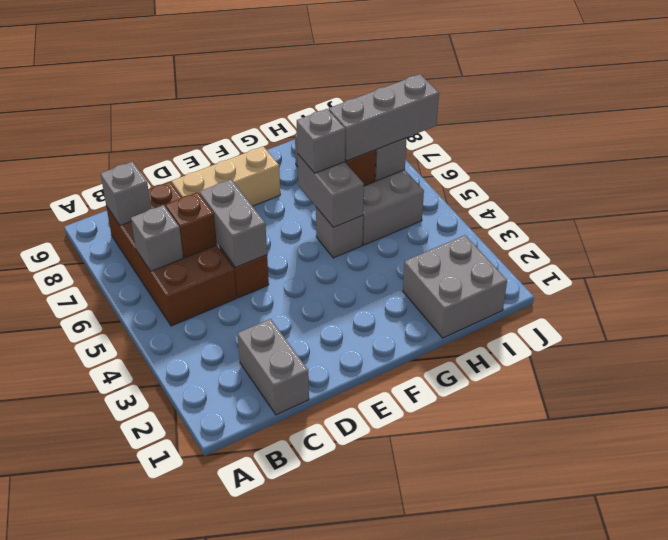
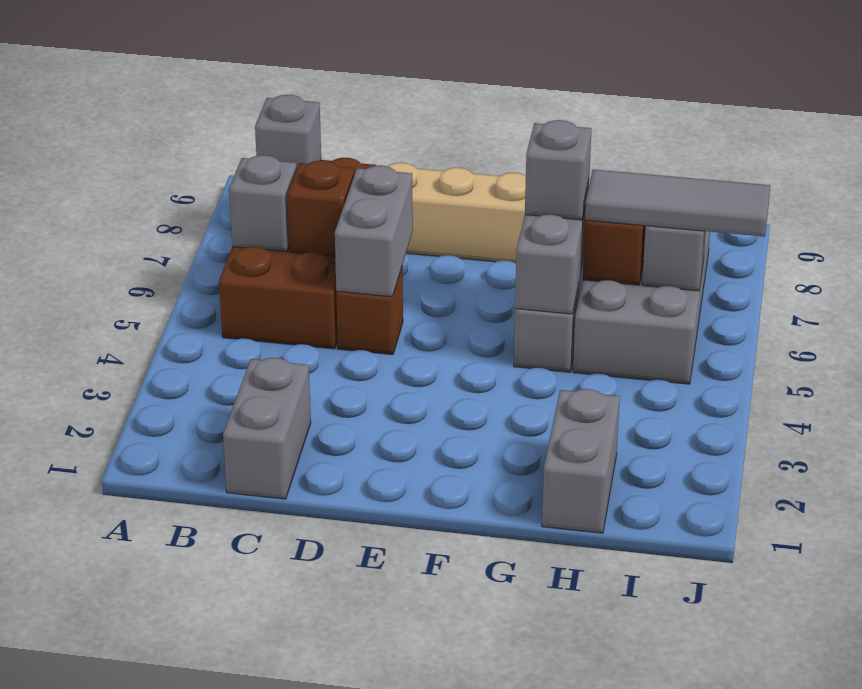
grey brick H1:I2 level 1 -> grey brick H1:H2 level 1
grey brick H6:J6 level 3 -> grey tile H6:J6 level 3

